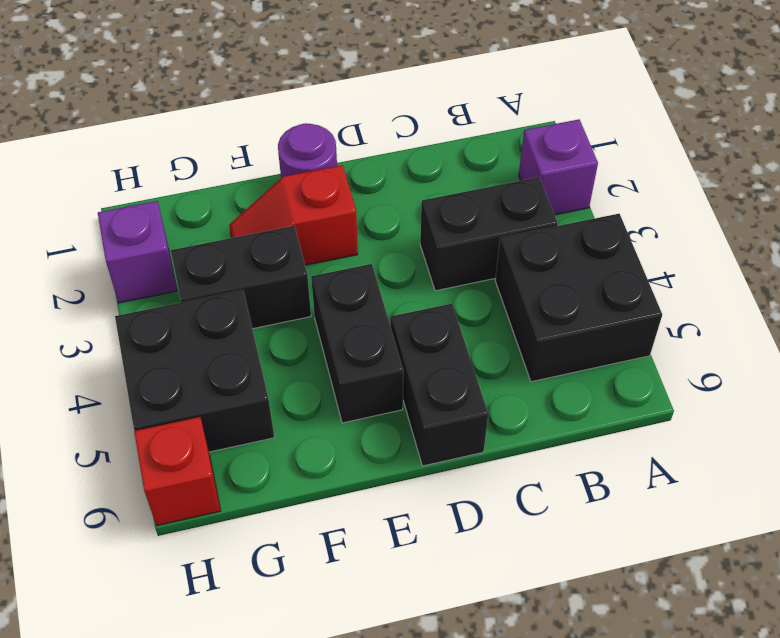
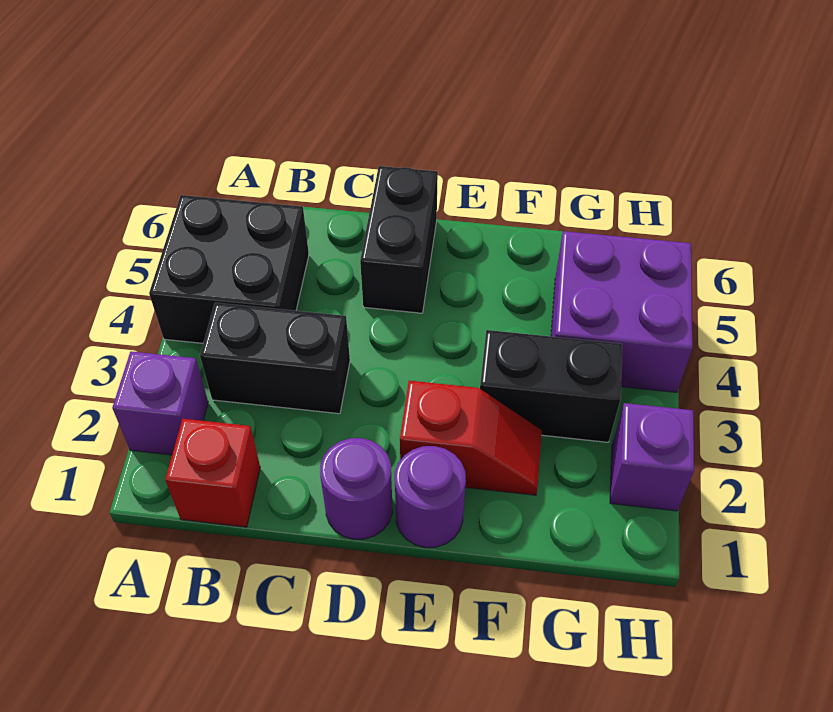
none -> purple round brick D1 level 1
black brick E4:E5 level 1 -> none
black brick G4:H5 level 1 -> purple brick G4:H5 level 1
red brick H6 level 1 -> red brick B1 level 1

